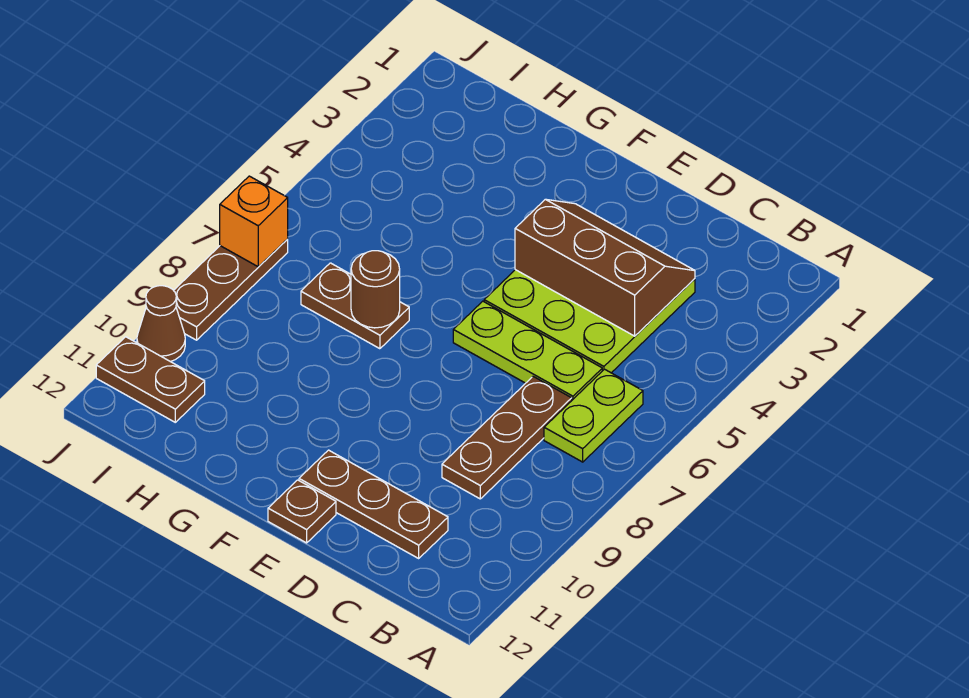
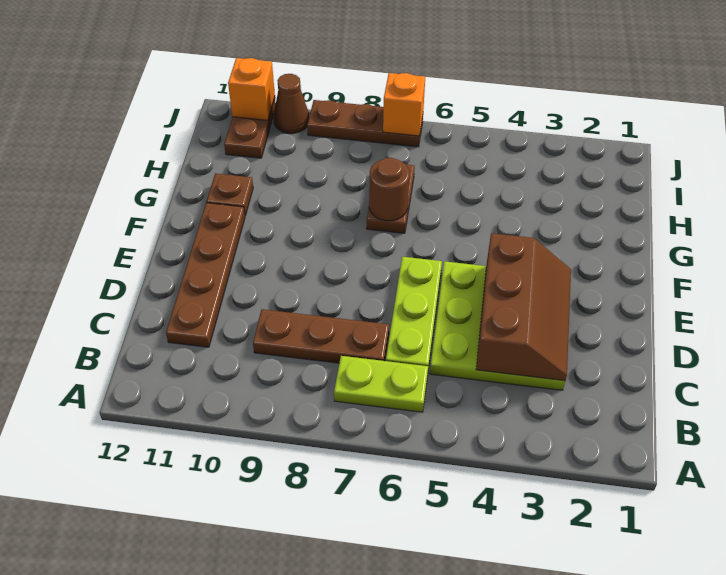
brown plate C11:E11 level 1 -> brown plate C11:F11 level 1
brown plate E12 level 1 -> brown plate G11 level 1
none -> orange brick J11 level 2

